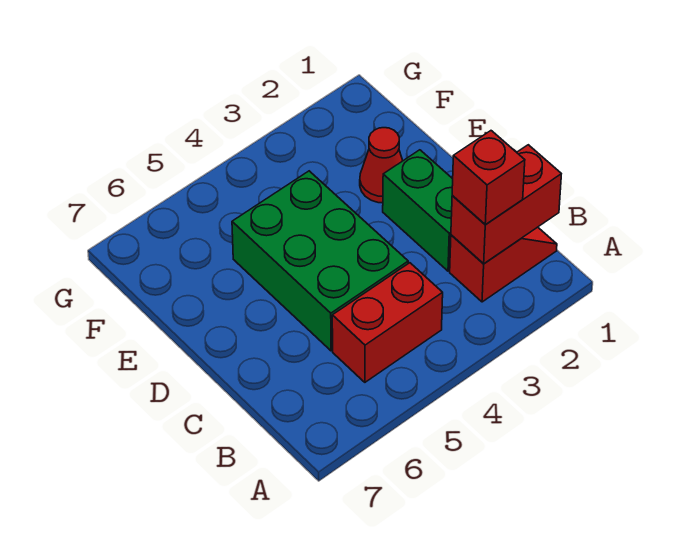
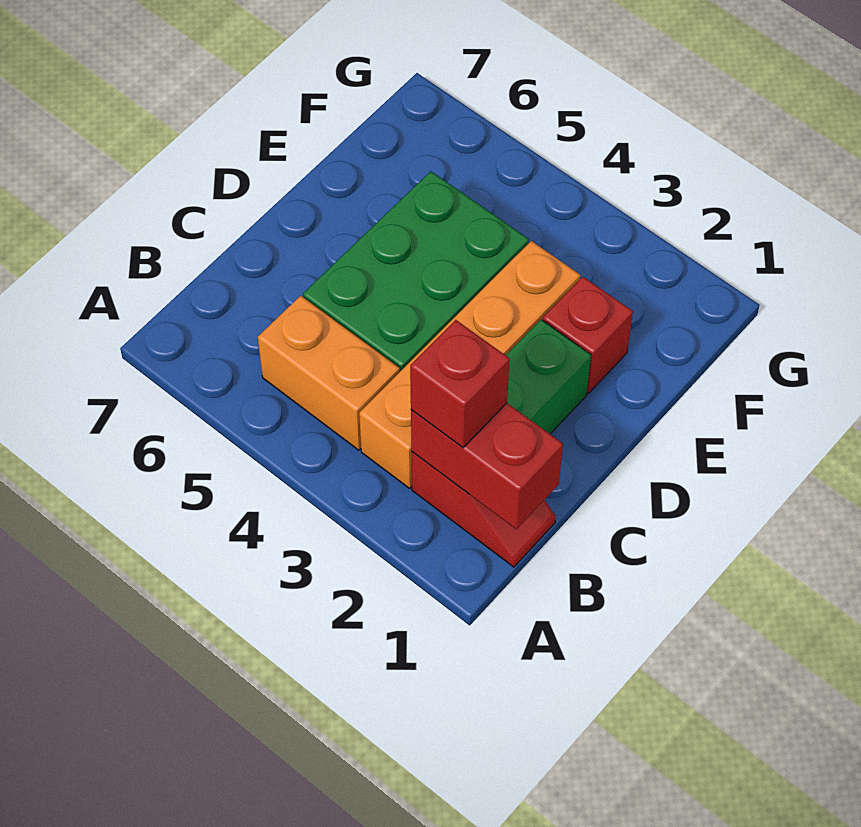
none -> orange brick B3:E3 level 1
red brick B4:B5 level 1 -> orange brick B4:B5 level 1
red cone E2 level 1 -> red brick E2 level 1

